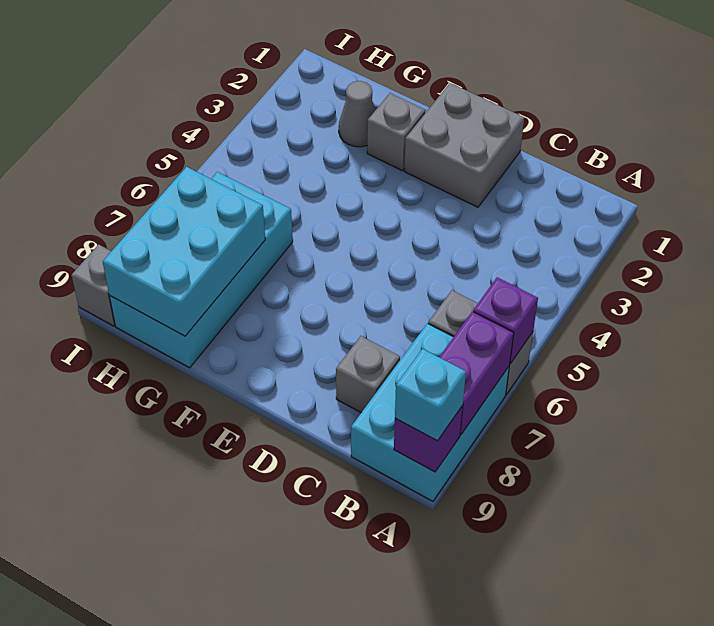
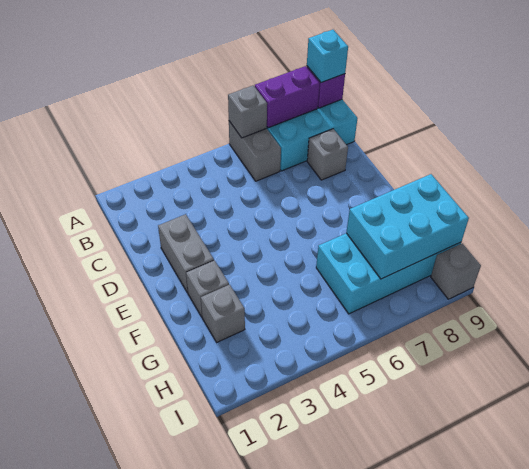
purple brick A6 level 2 -> grey brick A6 level 2
grey brick D1:E2 level 1 -> grey brick D2:E2 level 1
grey cone G2 level 1 -> grey brick G2 level 1

